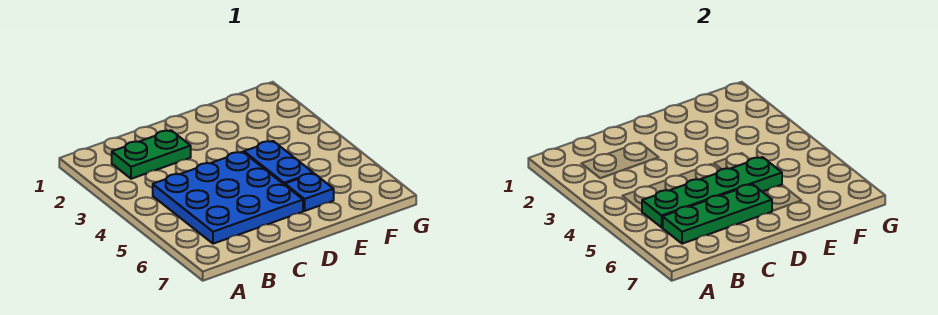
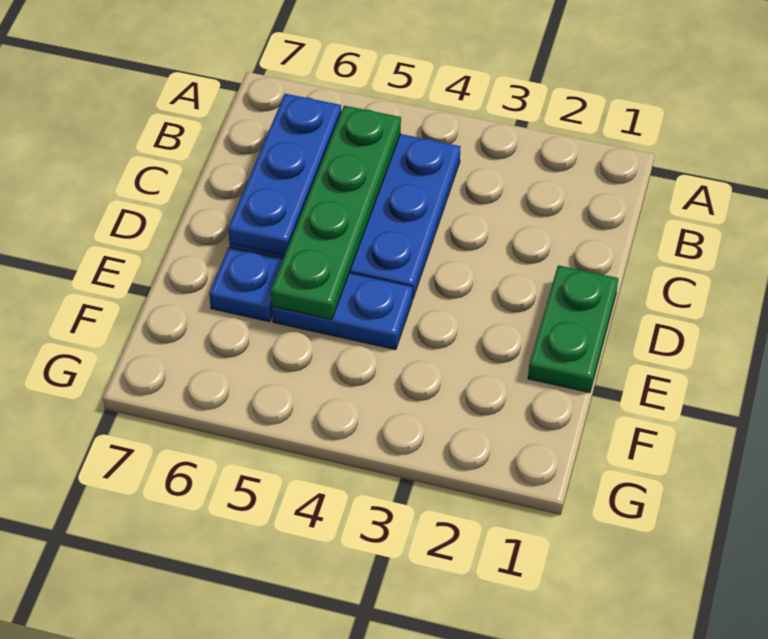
green plate B2:C2 level 1 -> green plate D1:E1 level 1
green plate B6:D6 level 2 -> blue plate B6:D6 level 2

